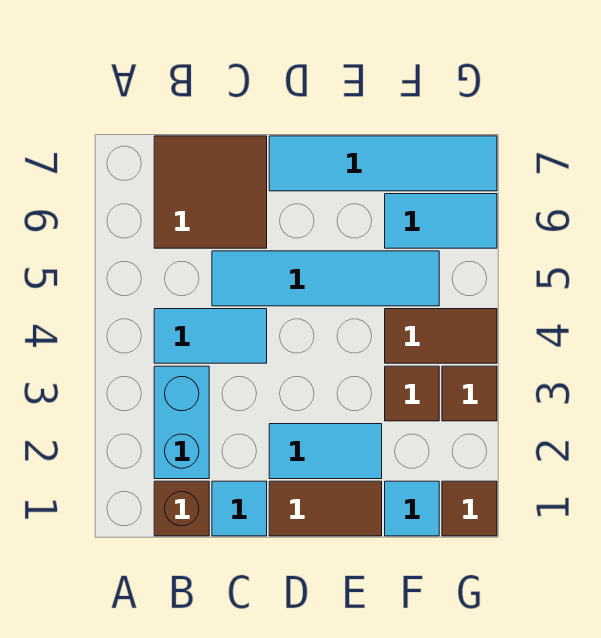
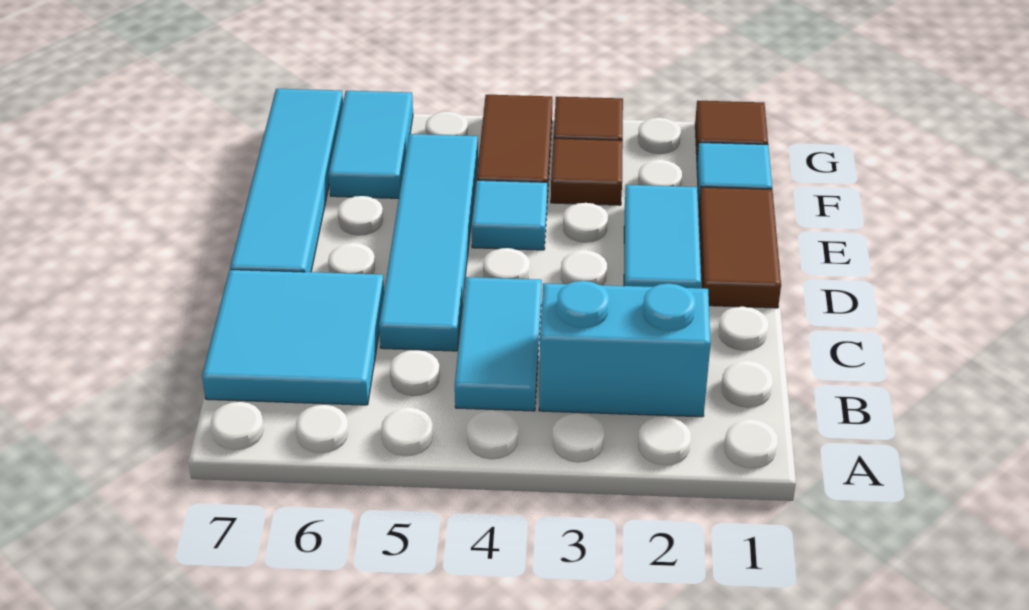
brown brick B1 level 1 -> none
brown tile B6:C7 level 1 -> cyan tile B6:C7 level 1
cyan tile C1 level 1 -> cyan tile E4 level 1

